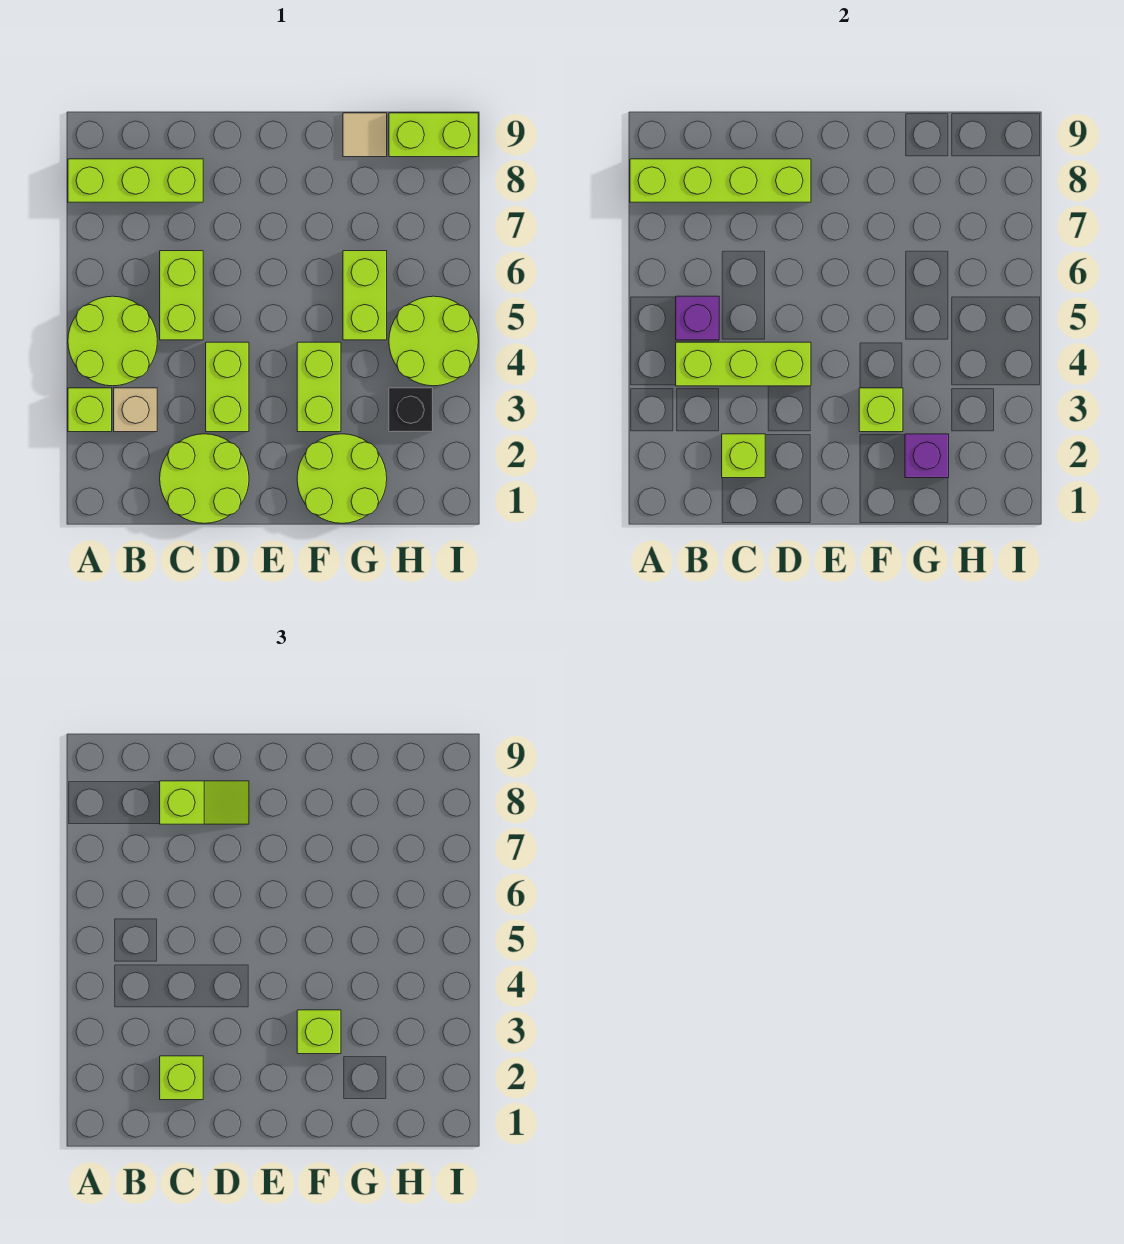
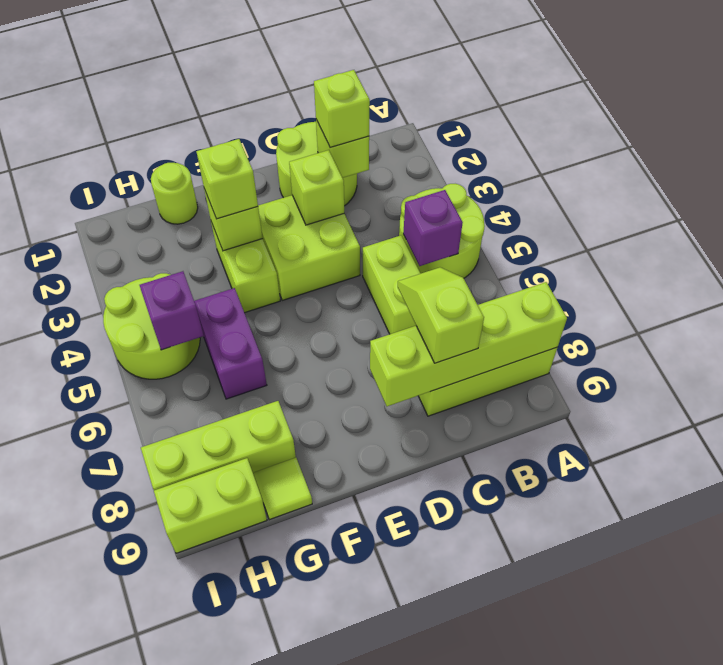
lime brick A3 level 1 -> lime brick D3 level 2
tan brick B3 level 1 -> none
lime brick B4:D4 level 2 -> lime brick G8:I8 level 1
lime slope C8:D8 level 3 top C -> lime slope C7:C8 level 3 top 8
lime brick D3:D4 level 1 -> lime brick D3:E4 level 1
lime round brick F1:G2 level 1 -> lime round brick G1 level 1
purple brick G2 level 2 -> purple brick H5 level 2
lime brick G5:G6 level 1 -> purple brick G5:G6 level 1
tan tile G9 level 1 -> lime tile G9 level 1
black brick H3 level 1 -> none

